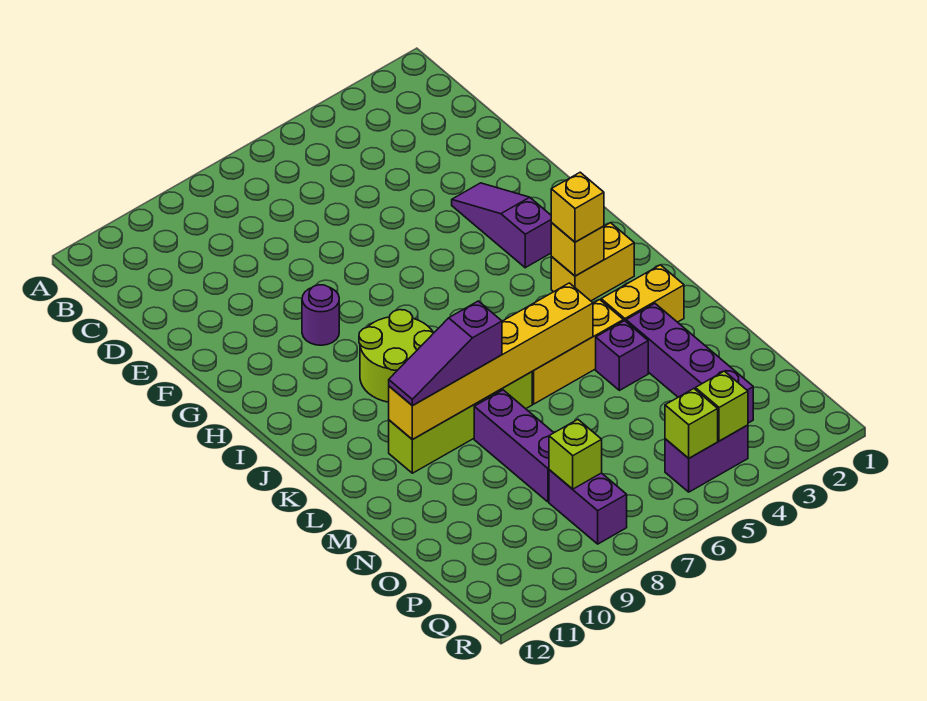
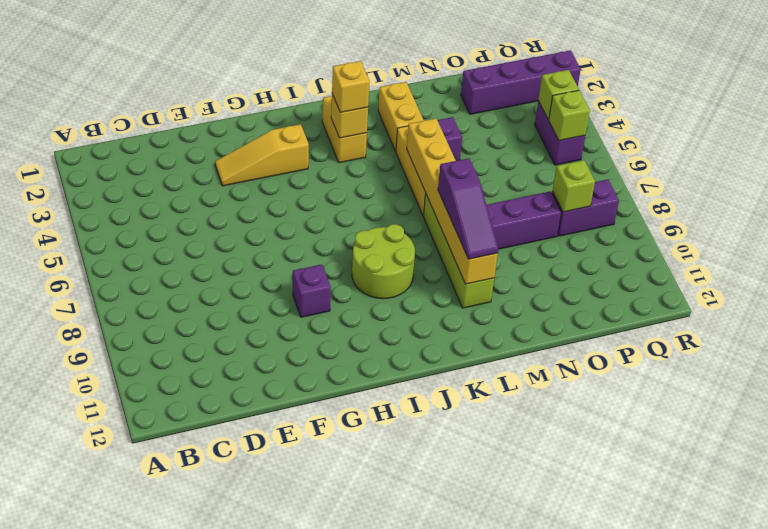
purple slope F3:H3 level 1 top H -> yellow slope F3:H3 level 1 top H
purple round brick G9 level 1 -> purple brick G9 level 1
purple brick M3:P3 level 1 -> purple brick O2:R2 level 1

